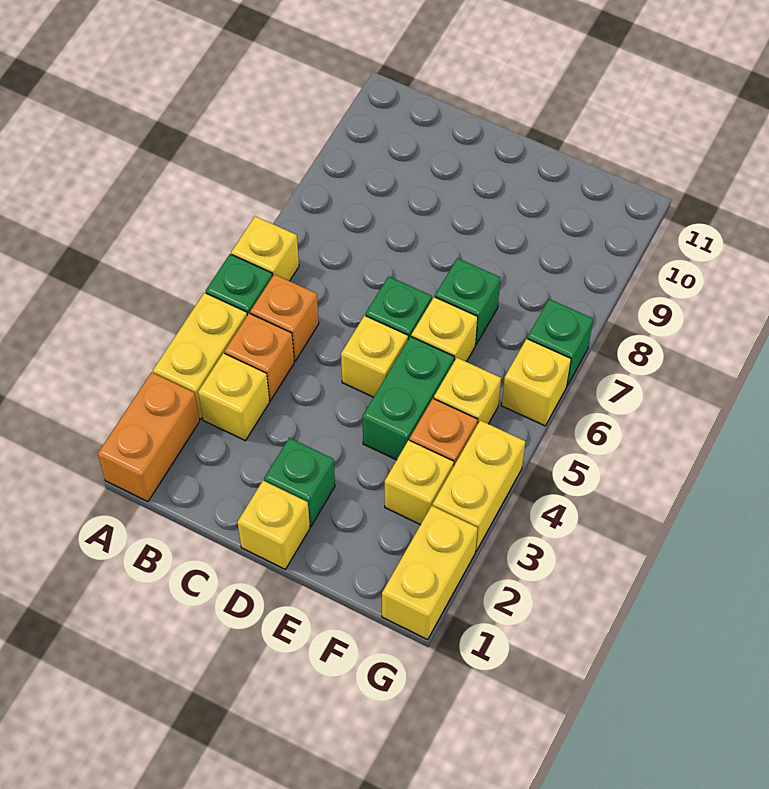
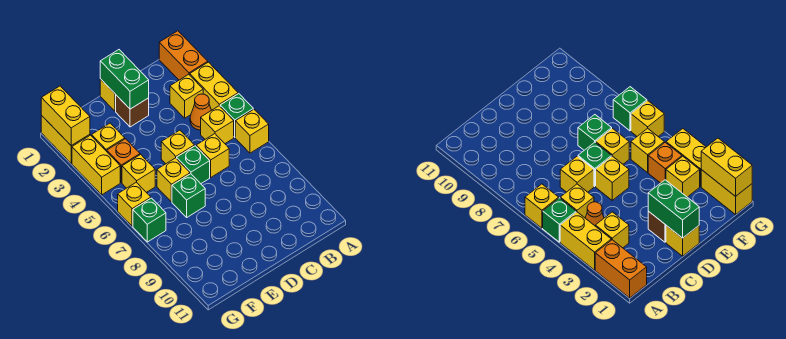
orange brick B4 level 1 -> orange cone B4 level 1
orange brick B5 level 1 -> yellow brick B5 level 1
none -> yellow brick C6 level 1
green brick D2 level 1 -> brown brick D2 level 1
green brick E4:E5 level 1 -> green brick D1:D2 level 2
none -> yellow brick G1:G2 level 2

